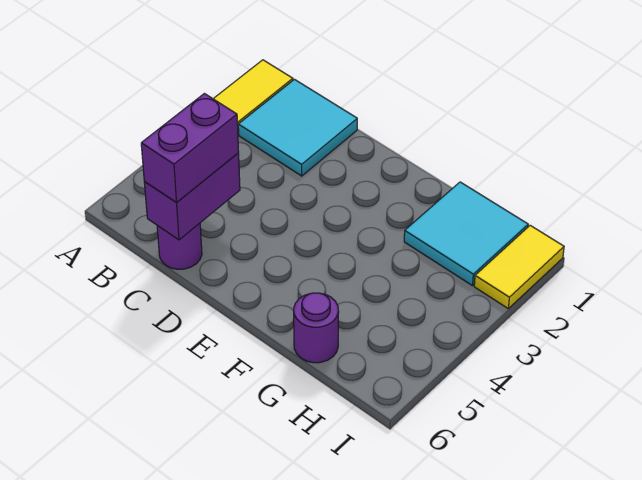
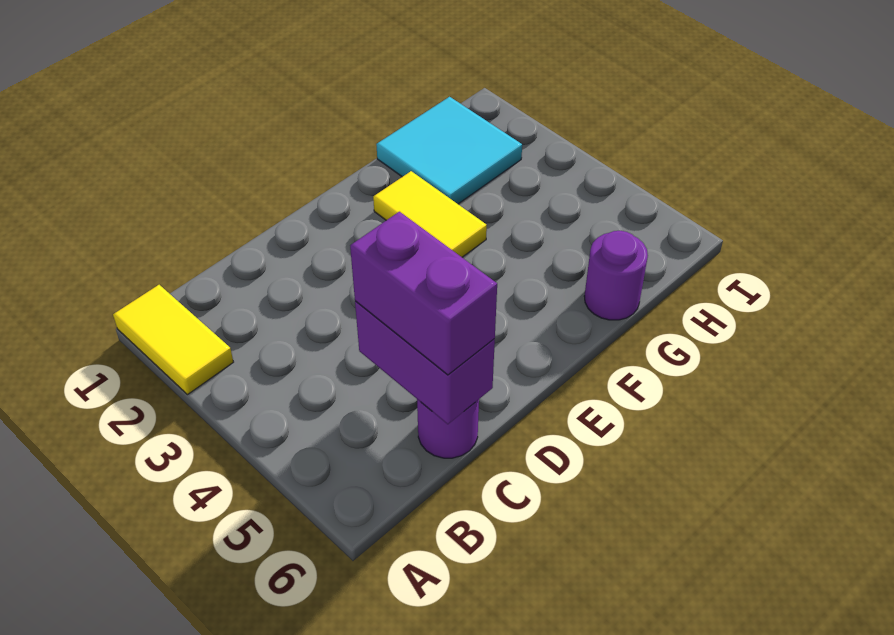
cyan tile B1:C2 level 1 -> none
yellow tile I1:I2 level 1 -> yellow tile F2:F3 level 1

